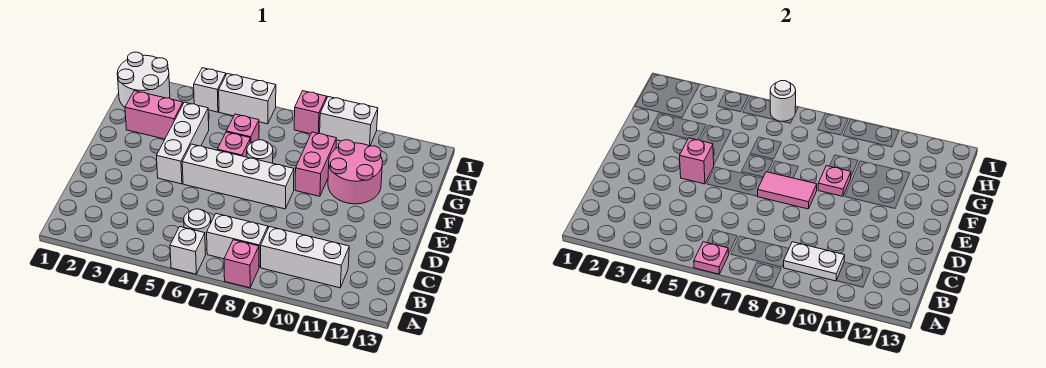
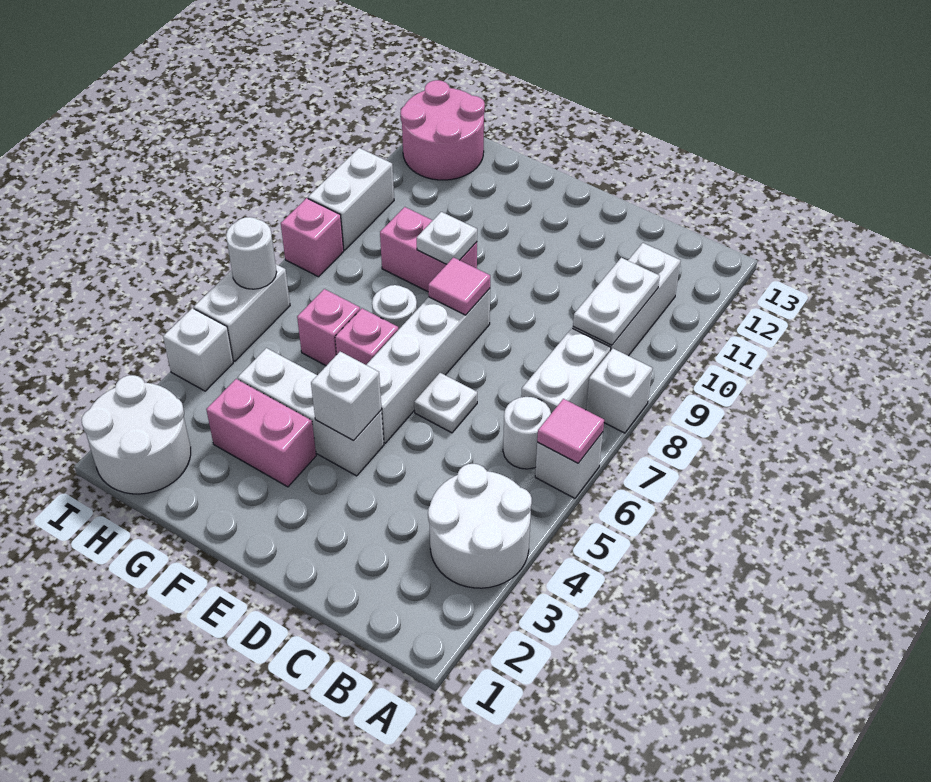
none -> white round brick A3:B4 level 1
pink plate A6 level 2 -> pink tile A6 level 2
pink brick A8 level 1 -> white brick A8 level 1
none -> white plate D6 level 1
pink brick E4 level 2 -> white brick E4 level 2
pink tile E7:E8 level 2 -> pink tile E8 level 2
pink plate F9 level 2 -> white plate F9 level 2
pink round brick F10:G11 level 1 -> pink round brick H12:I13 level 1
pink brick G2:G3 level 1 -> pink brick F3:G3 level 1

